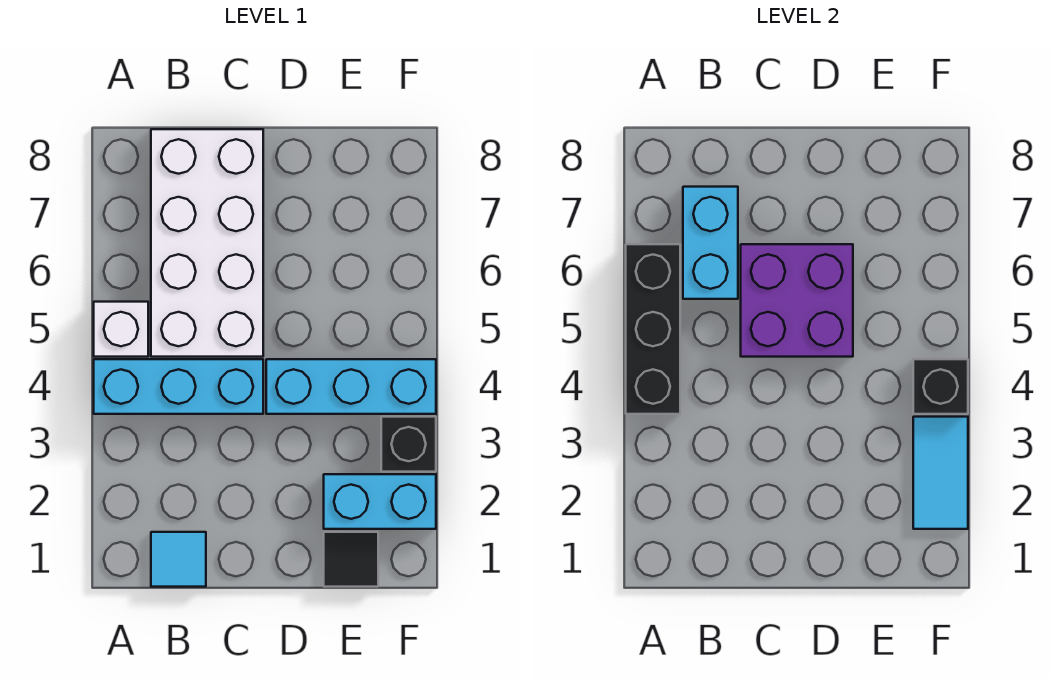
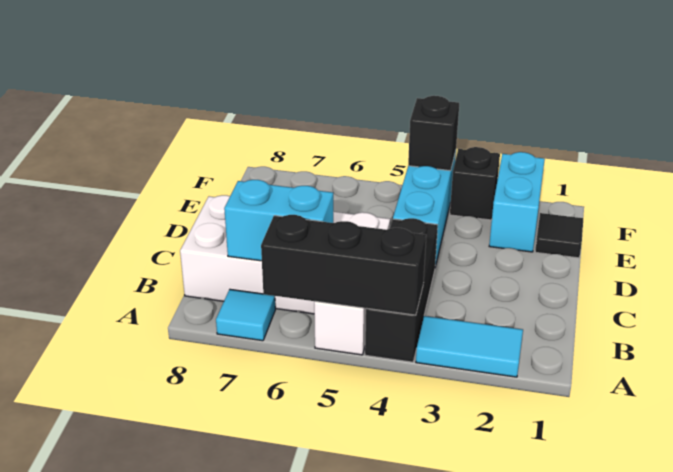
cyan brick A4:C4 level 1 -> black brick A4:C4 level 1
cyan tile B1 level 1 -> cyan tile A7 level 1
purple brick C5:D6 level 2 -> none
cyan tile F2:F3 level 2 -> cyan tile A2:A3 level 1

